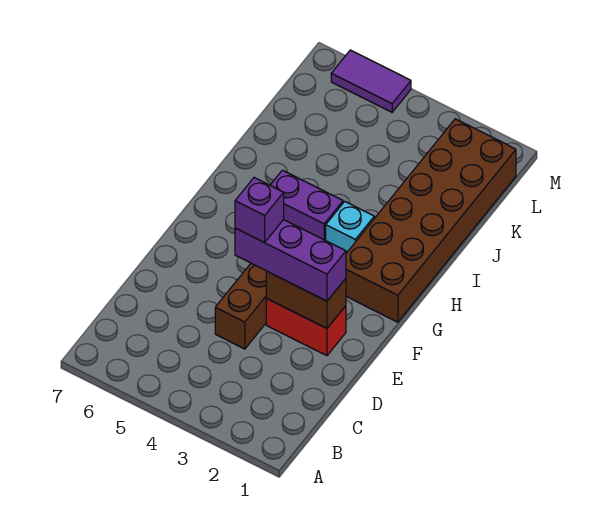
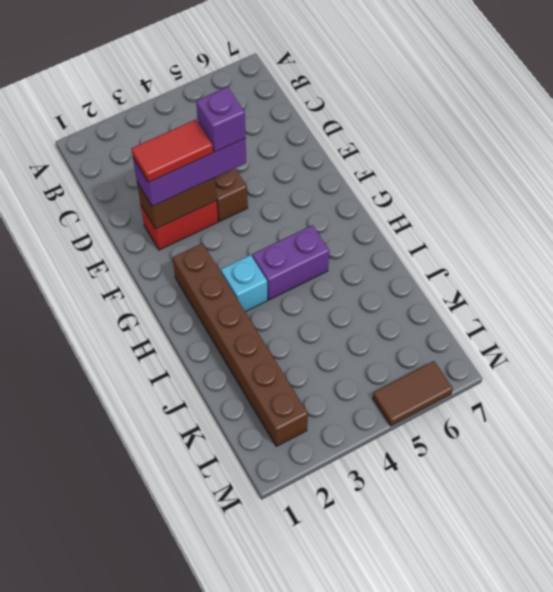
none -> red tile E2:E3 level 4
brown brick G1:L2 level 1 -> brown brick G2:L2 level 1
purple tile M5:M6 level 1 -> brown tile M5:M6 level 1

